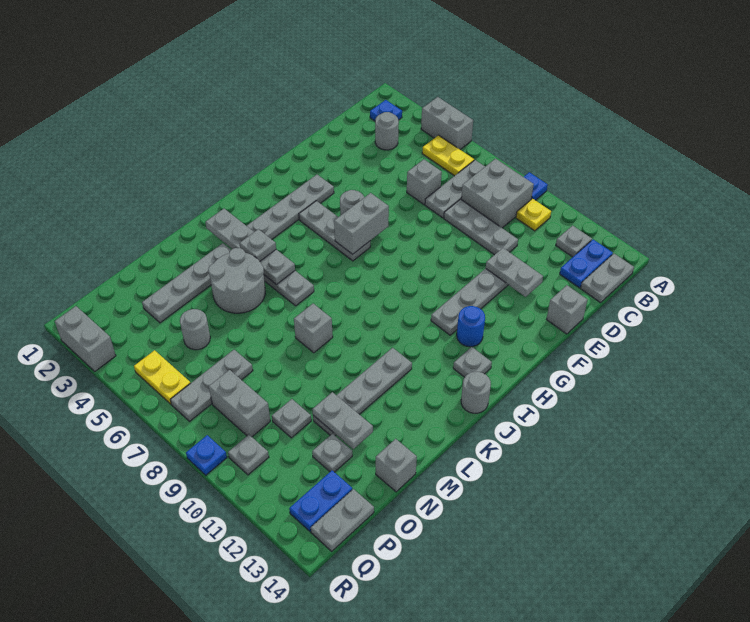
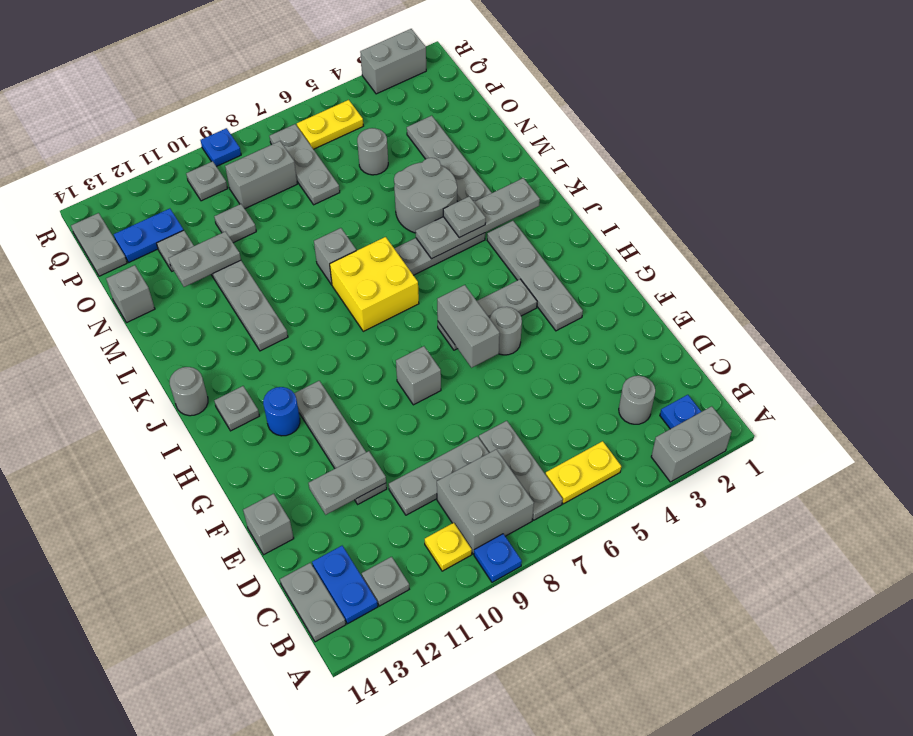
grey brick A4:A5 level 1 -> grey brick A2:A3 level 1
grey brick D6 level 1 -> grey brick G8 level 1
none -> yellow brick J7:K8 level 1
blue plate P13:Q13 level 1 -> blue plate P12:P13 level 1

